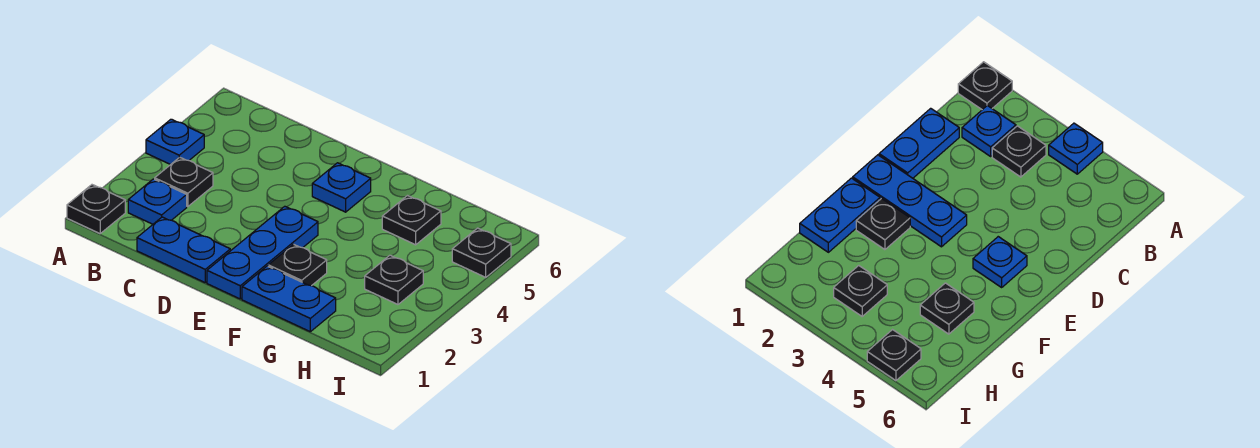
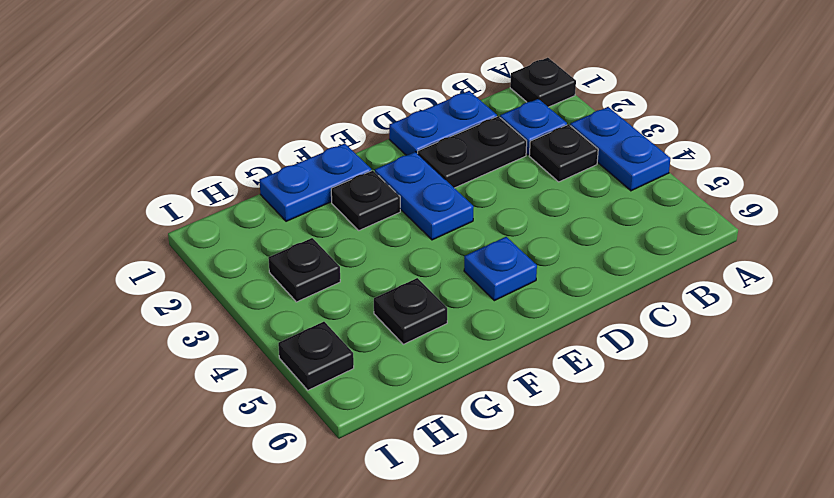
blue plate A4 level 1 -> blue plate A3:A4 level 1
none -> black plate C2:D2 level 1
blue plate E1:E3 level 1 -> blue plate E2:E3 level 1

